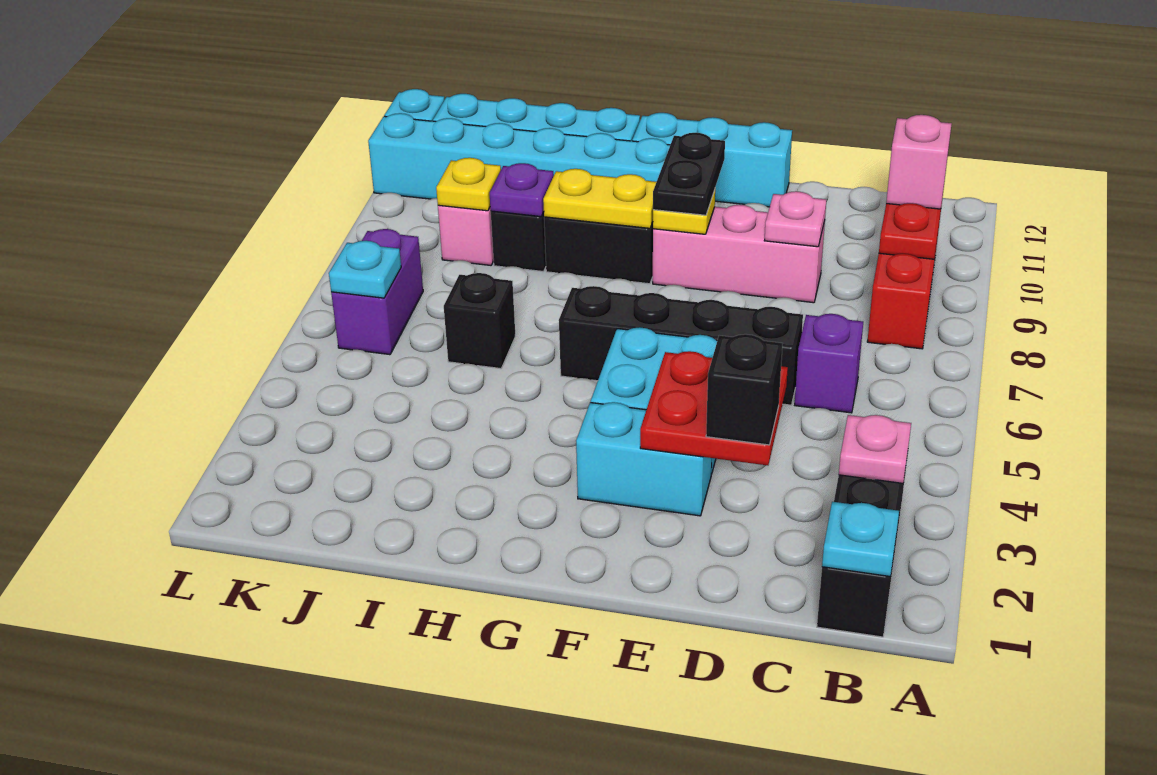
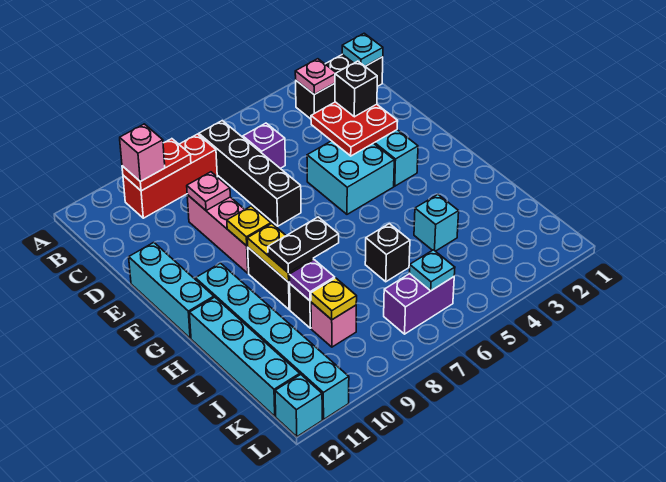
black brick D6:G6 level 1 -> black brick B7:E7 level 1
black plate F9:F10 level 3 -> black plate H8:H9 level 3
none -> cyan brick I4 level 1

